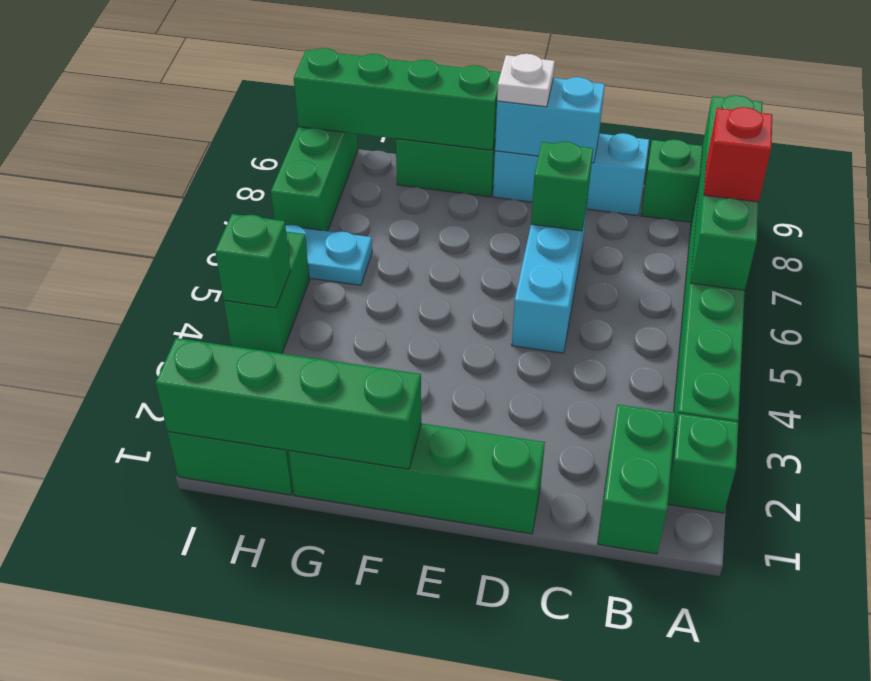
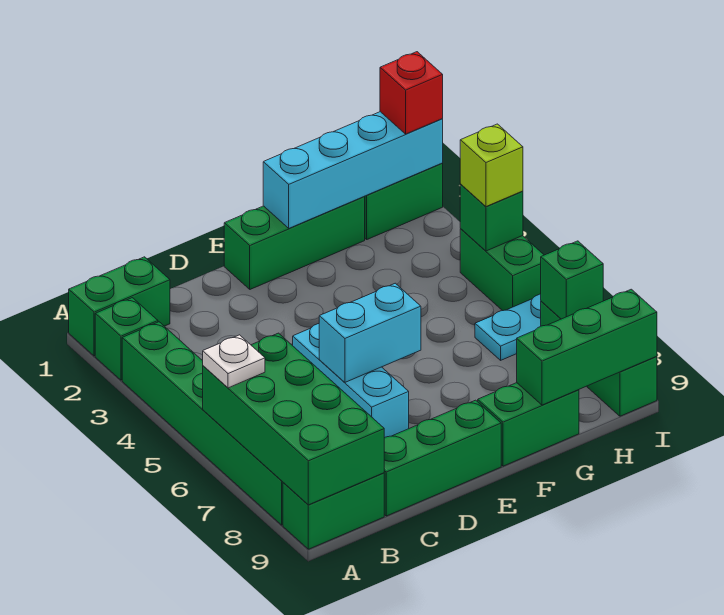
green brick A6:A9 level 2 -> green brick A6:B9 level 2
red brick A7 level 3 -> red brick I1 level 3
green brick B1:B2 level 1 -> green brick A1:B1 level 1
cyan brick C9:E9 level 1 -> green brick C9:E9 level 1
green brick D1:G1 level 1 -> green brick E1:G1 level 1
green brick D7 level 2 -> green brick I7 level 2
cyan brick D9:E9 level 2 -> cyan brick D6:E6 level 2
white plate E9 level 3 -> white plate A6 level 3
green brick F1:I1 level 2 -> cyan brick F1:I1 level 2
green brick F9:I9 level 2 -> green brick G9:I9 level 2
none -> lime brick I4 level 3

